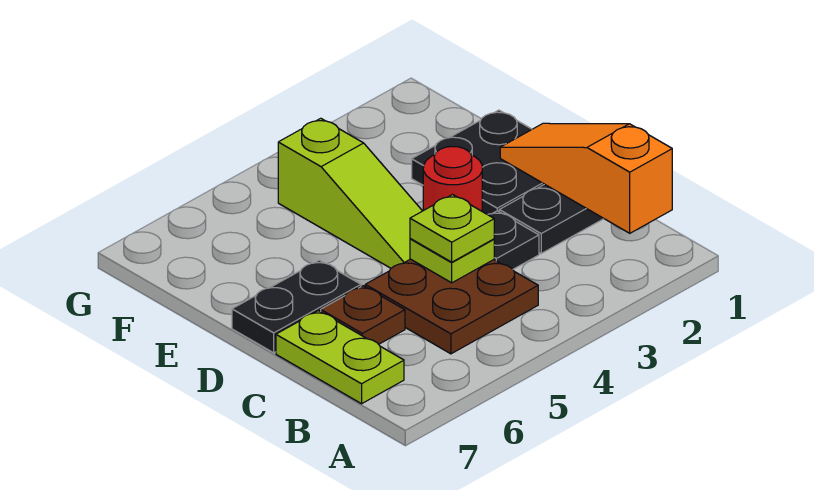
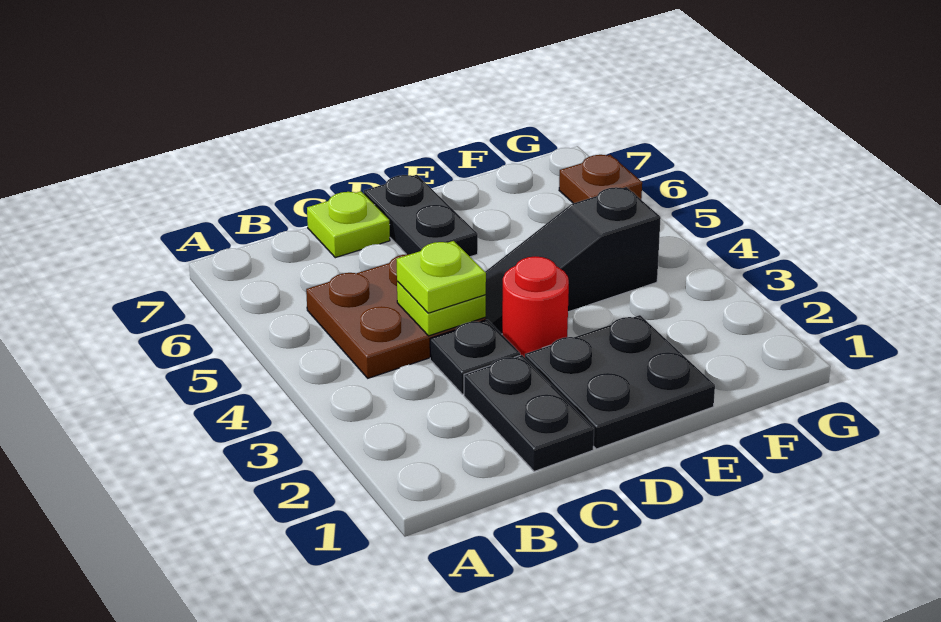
orange slope B1:D1 level 2 top B -> none
lime plate B7:C7 level 1 -> lime plate C7 level 1
brown plate C6 level 1 -> brown plate G6 level 1
lime slope D4:F4 level 1 top F -> black slope D4:F4 level 1 top F

